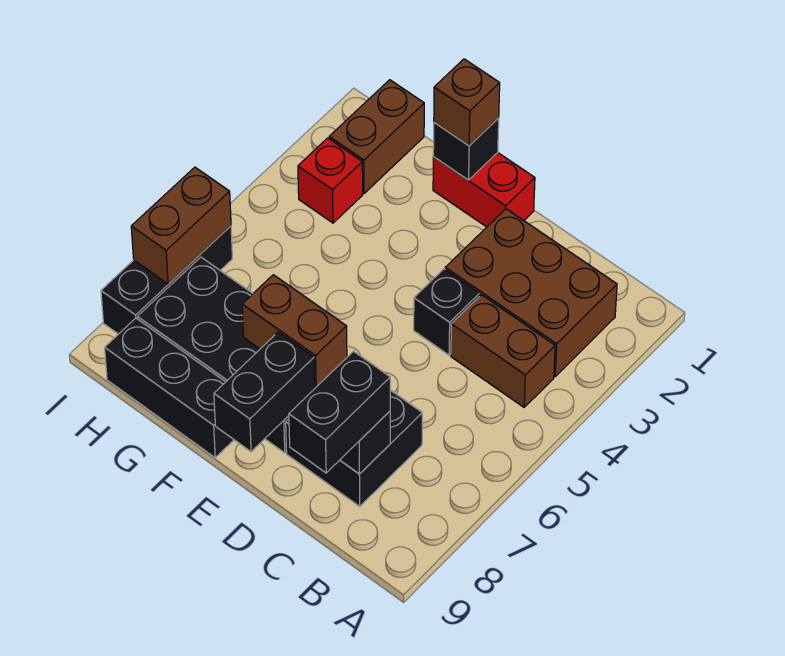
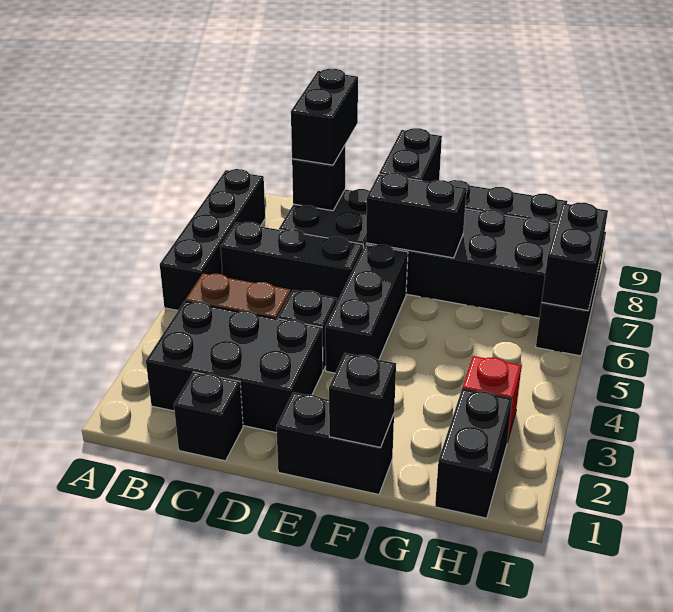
none -> black brick A5:A8 level 1
brown brick B2:D3 level 1 -> black brick B2:D3 level 1
none -> black brick B6:D6 level 1
none -> black brick C1 level 1
red brick E1:F1 level 1 -> black brick E1:F1 level 1
none -> black brick E4:E6 level 1
brown brick E7:F7 level 2 -> black brick E7:F7 level 2
brown brick F1 level 3 -> none
brown brick H1:H2 level 1 -> black brick H1:H2 level 1
brown brick I6:I7 level 2 -> black brick I6:I7 level 2

